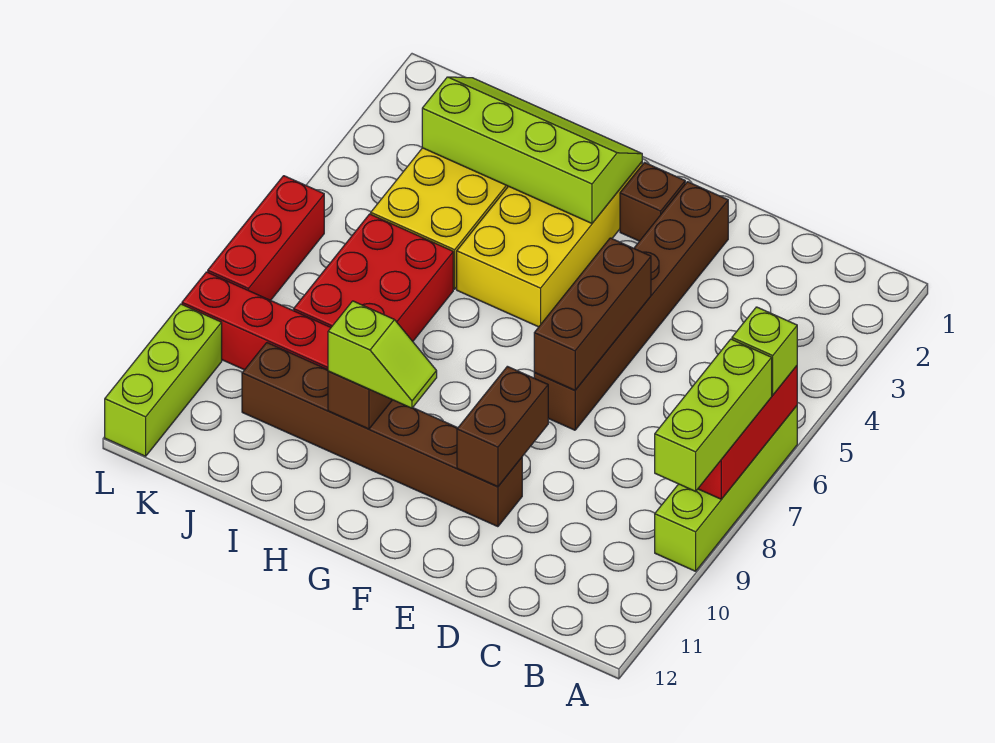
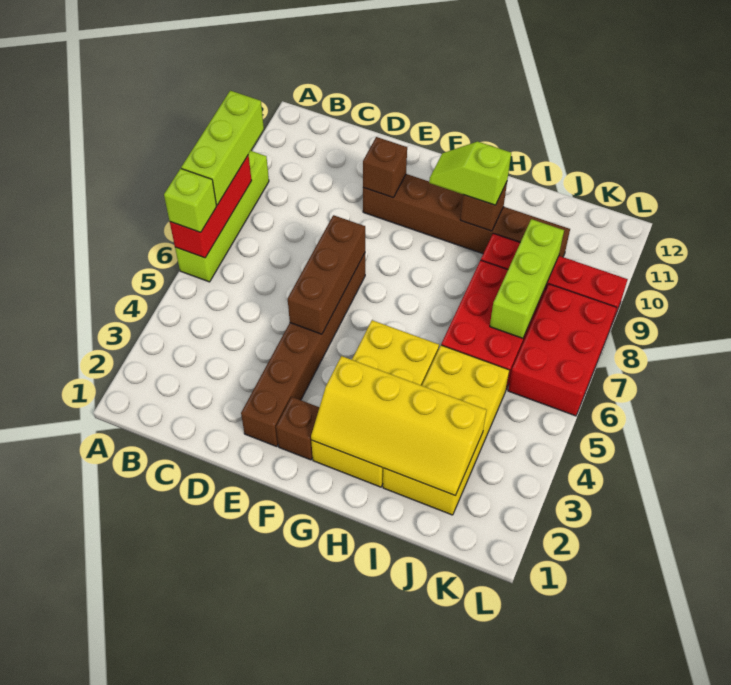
brown brick E9:E10 level 2 -> brown brick E10 level 2
lime slope G2:J3 level 2 top 3 -> yellow slope G2:J3 level 2 top 3
red brick L6:L8 level 1 -> red brick K6:L8 level 1
lime brick L10:L12 level 1 -> lime brick J7:J9 level 2

